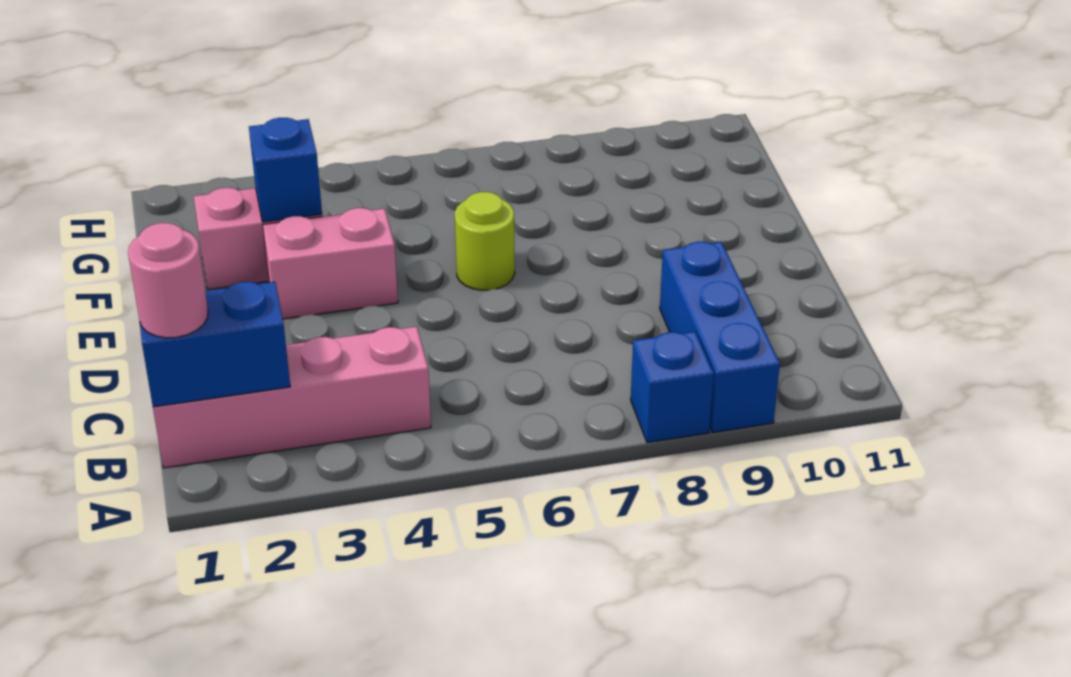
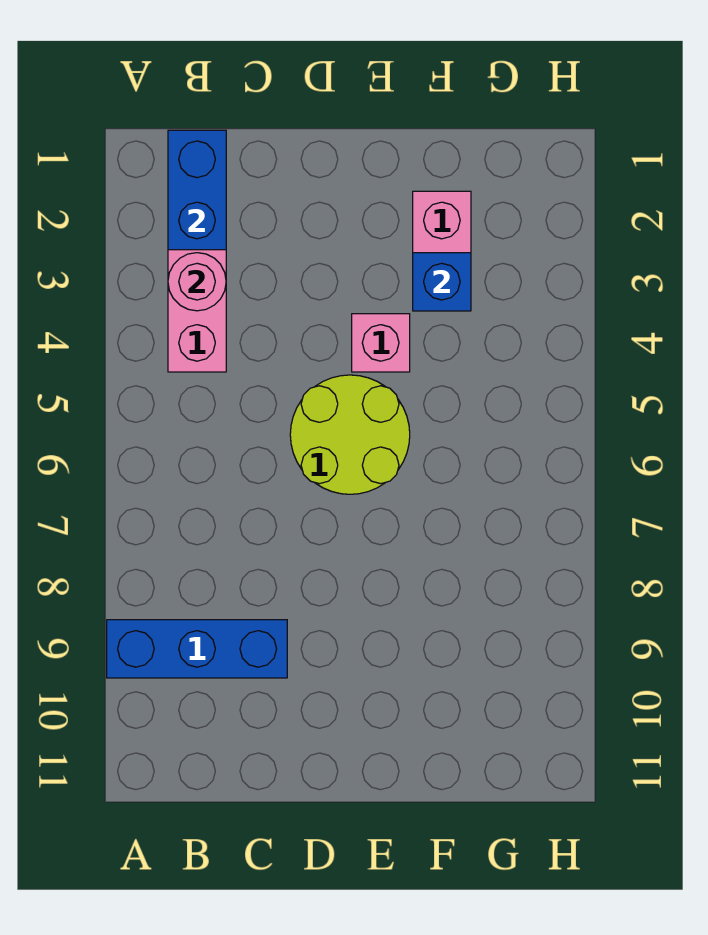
blue brick A8 level 1 -> none
pink round brick B1 level 3 -> pink round brick B3 level 2
pink brick E3:E4 level 1 -> pink brick E4 level 1
lime round brick E6 level 1 -> lime round brick D5:E6 level 1

